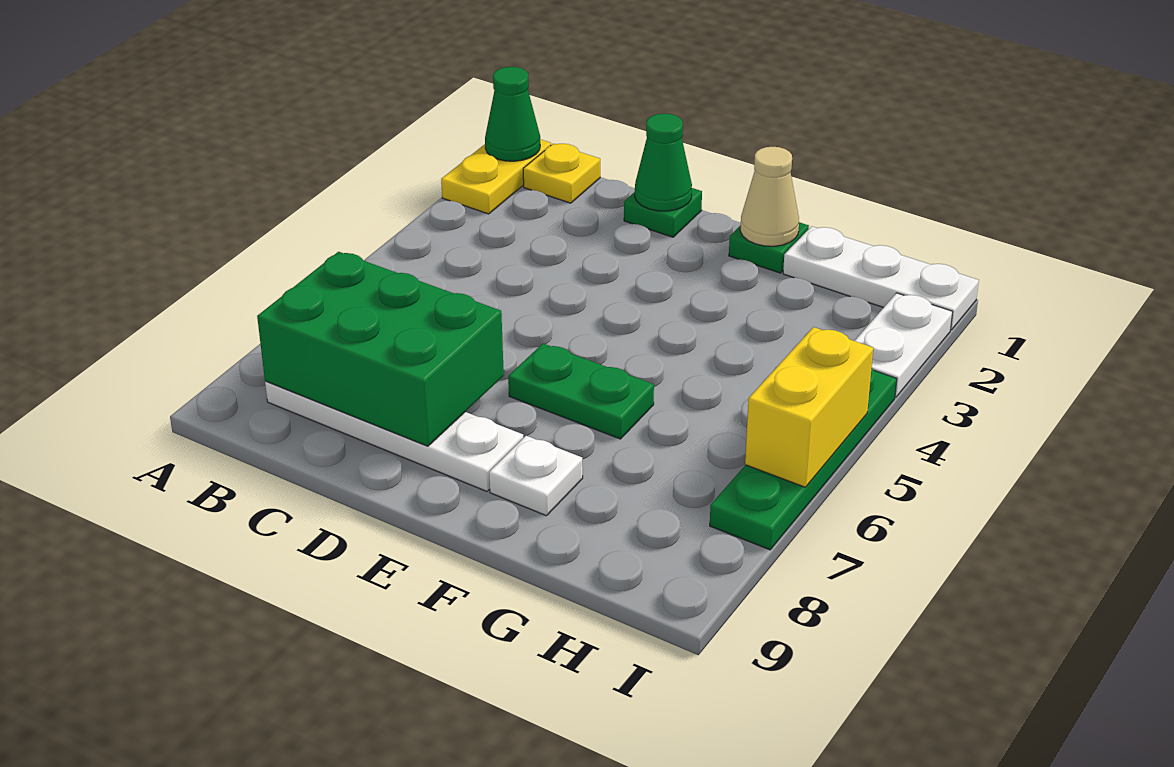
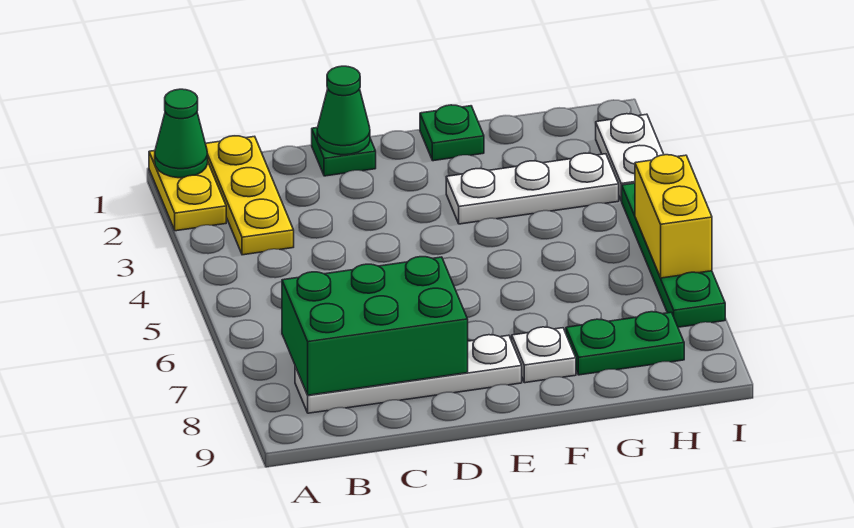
yellow plate B1 level 1 -> yellow plate B1:B3 level 1
green plate E6:F6 level 1 -> green plate G8:H8 level 1
tan cone F1 level 2 -> none
white plate G1:I1 level 1 -> white plate F3:H3 level 1

